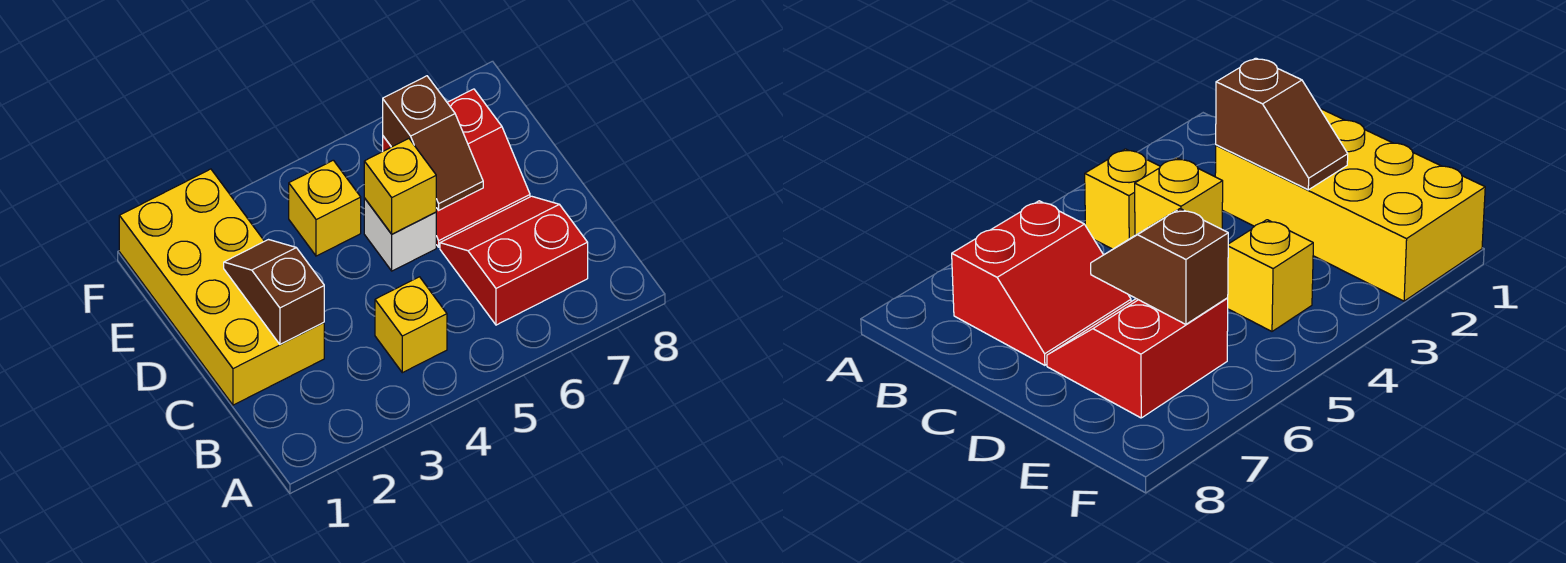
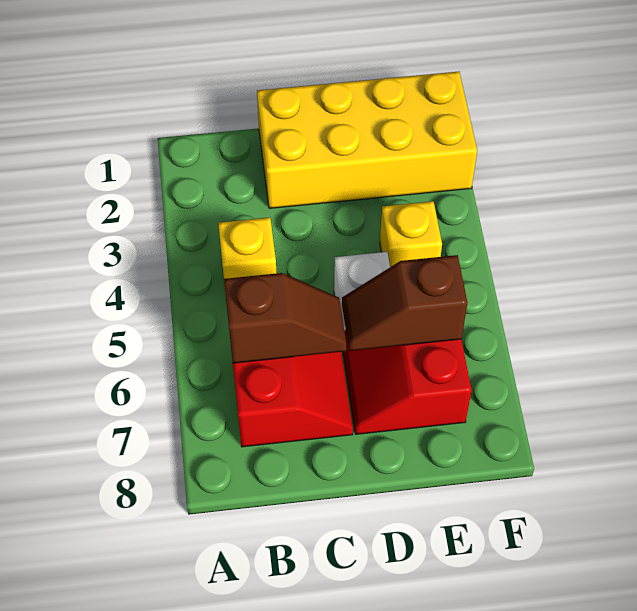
brown slope C2:D2 level 2 top C -> brown slope B6:C6 level 2 top B
yellow brick D5 level 2 -> none

